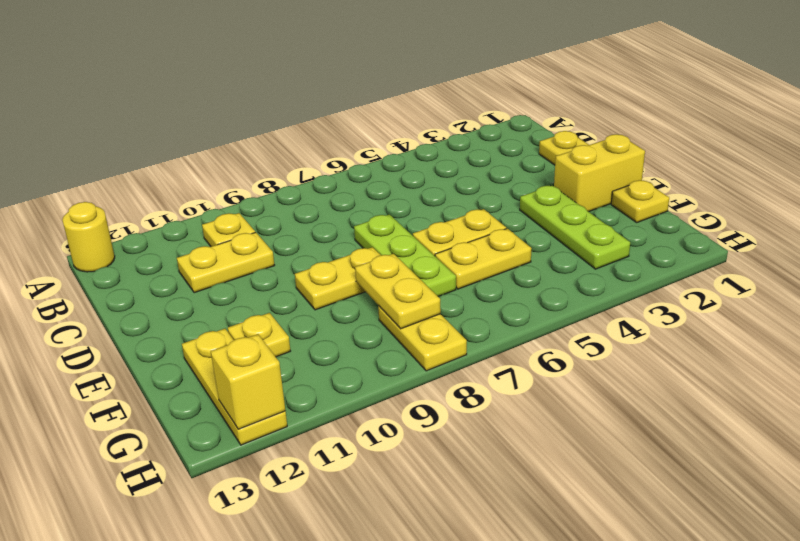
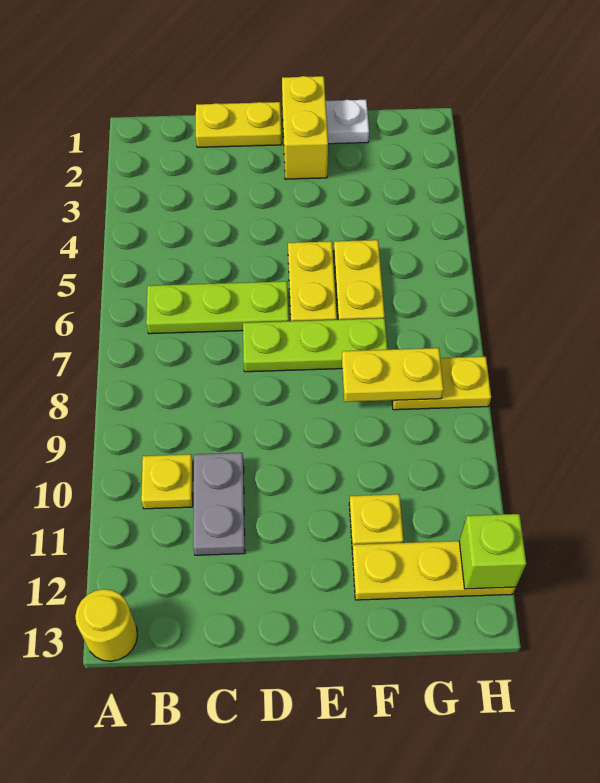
yellow plate C10:C11 level 1 -> grey plate C10:C11 level 1
lime plate E3:G3 level 1 -> lime plate B6:D6 level 1
yellow plate E8:E9 level 1 -> none
yellow plate F1 level 1 -> white plate F1 level 1
yellow brick H12 level 2 -> lime brick H12 level 2

